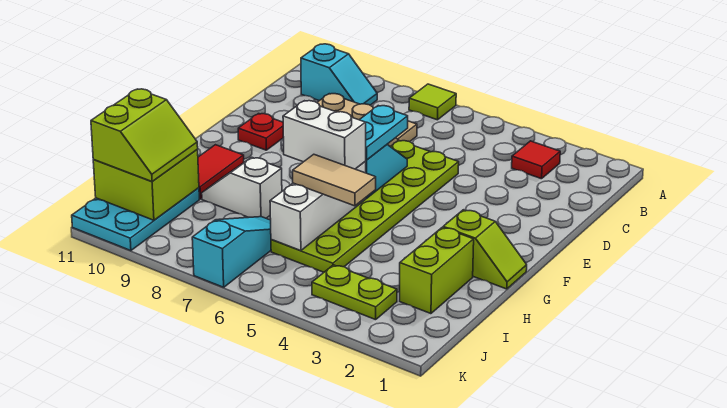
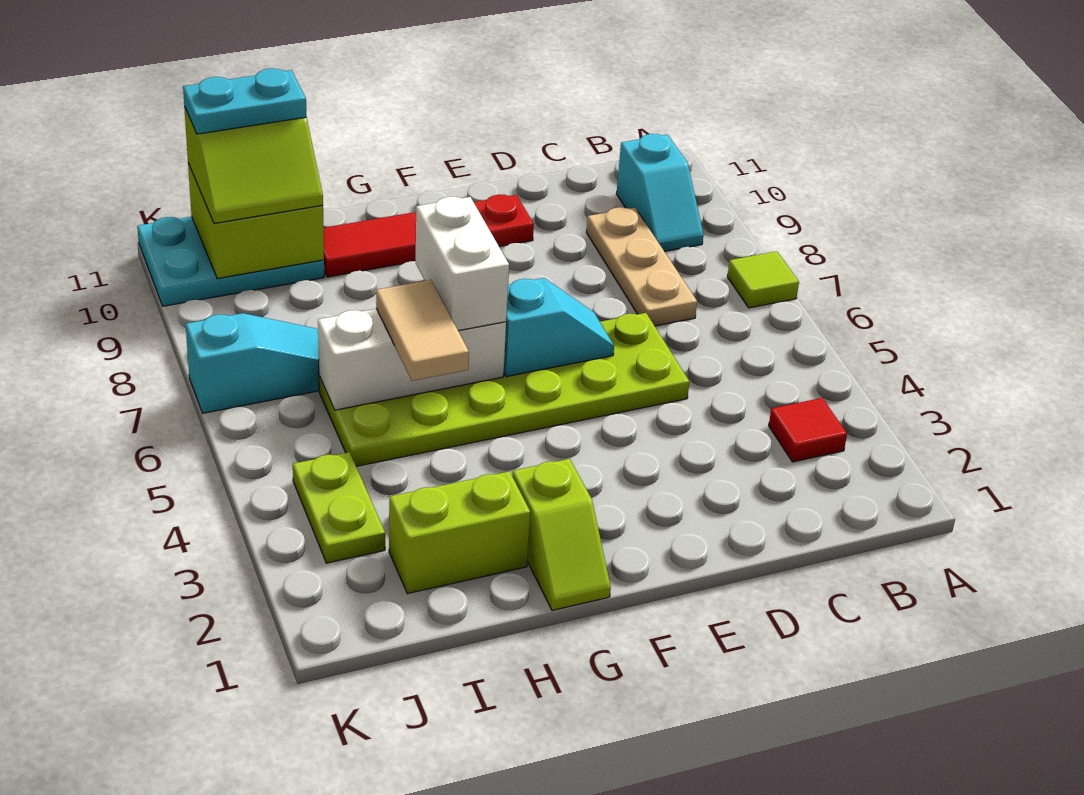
cyan plate E6:F6 level 3 -> cyan plate I11:J11 level 4
white slope H8:H9 level 1 top 8 -> none

